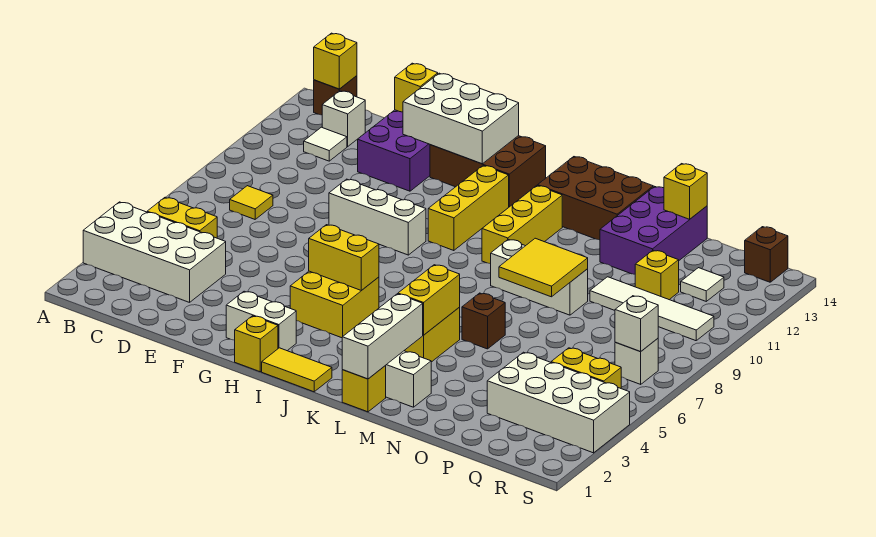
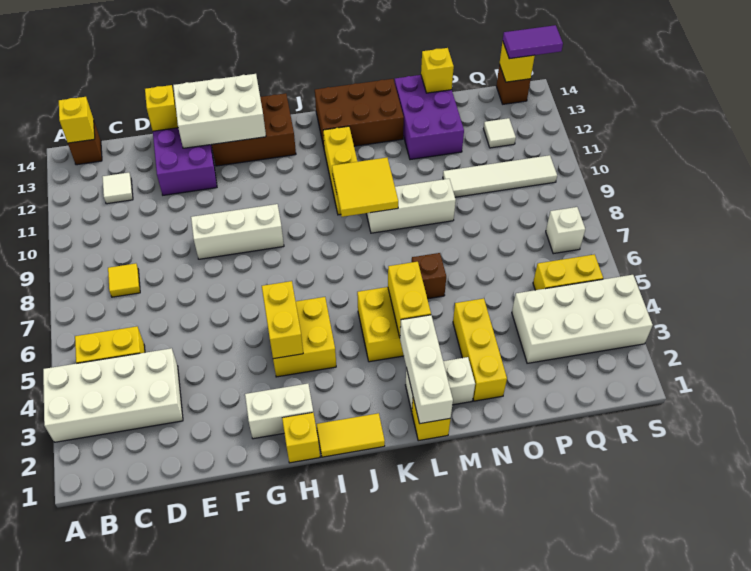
white brick C13 level 1 -> none
yellow brick H5:I5 level 2 -> yellow brick H4:H5 level 2
yellow brick I10:I12 level 1 -> yellow brick N2:N4 level 1
yellow tile M8:N9 level 2 -> yellow tile K9:L10 level 2
yellow brick P11 level 1 -> yellow brick R14 level 2
white brick R7 level 2 -> none
none -> purple tile R14:S14 level 3

